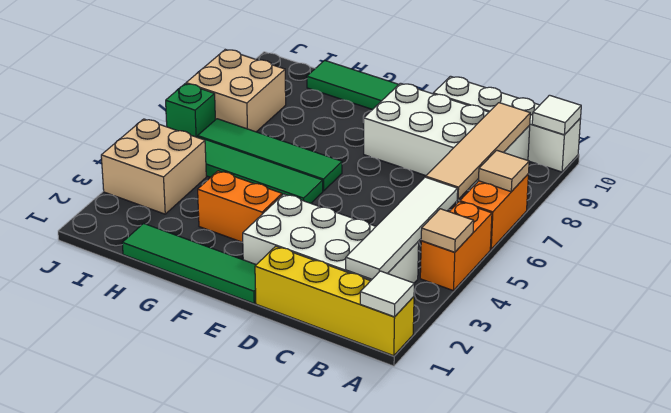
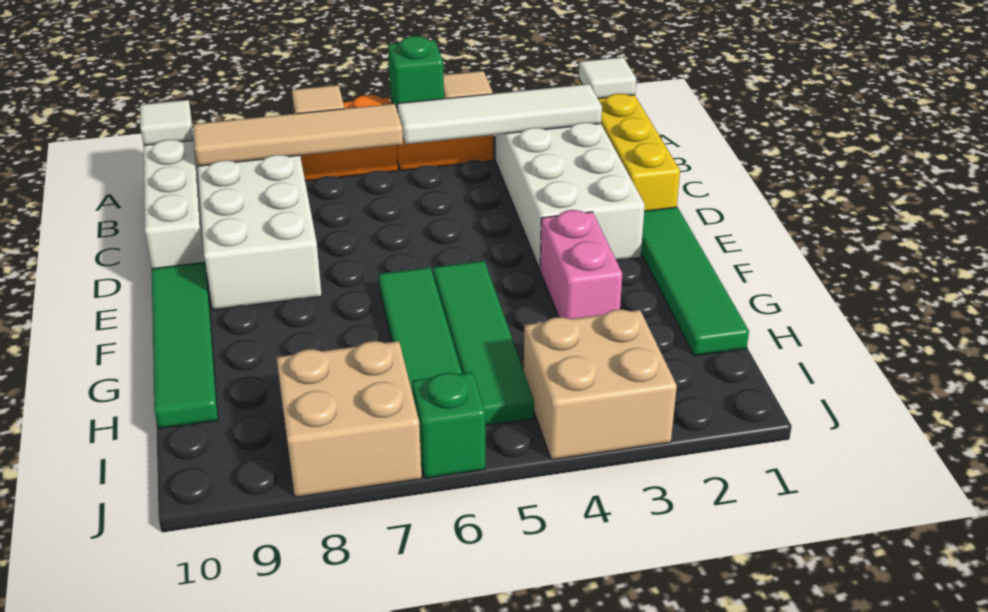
none -> green brick A5 level 2
orange brick F3:G3 level 1 -> pink brick F3:G3 level 1

